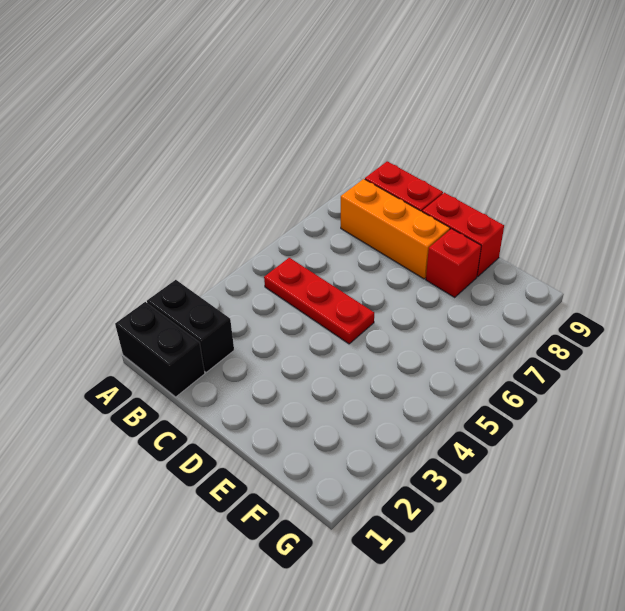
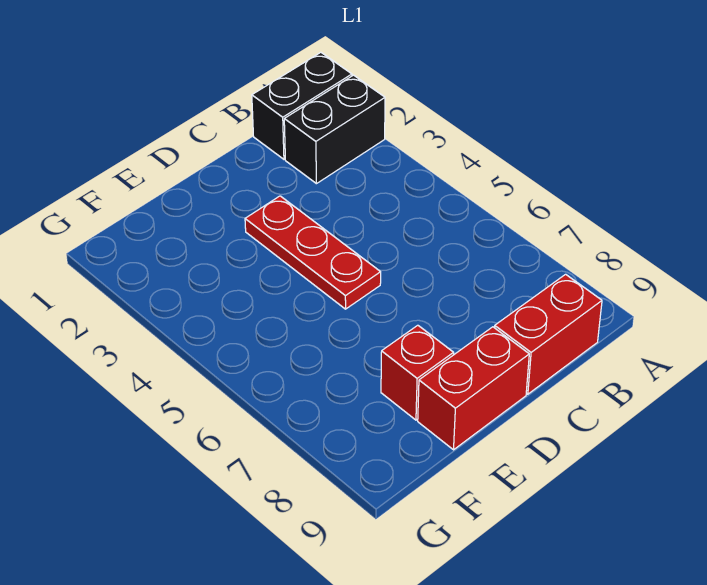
red plate B5:D5 level 1 -> red plate D3:D5 level 1
orange brick B8:D8 level 1 -> none

